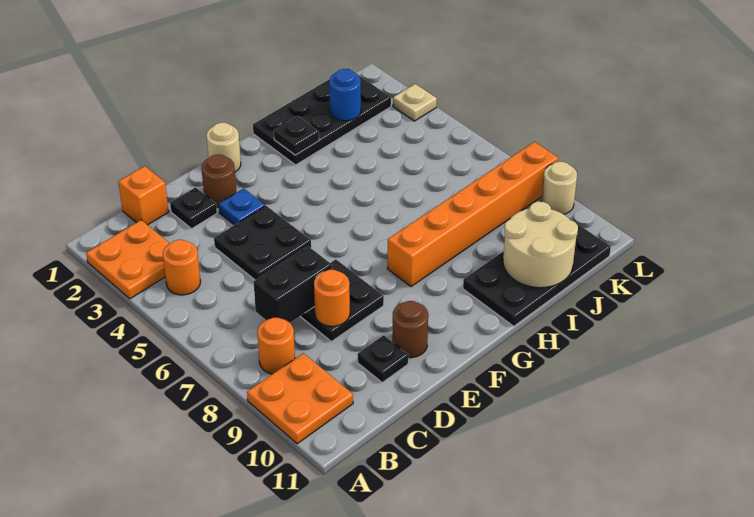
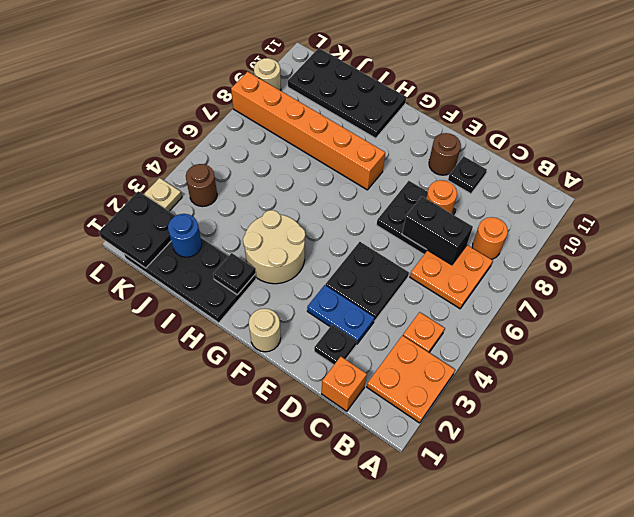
orange plate A9:B10 level 1 -> orange plate B6:C7 level 1
orange round brick B4 level 1 -> orange plate B4 level 1
brown round brick E2 level 1 -> brown round brick K4 level 1
blue plate E3 level 1 -> blue plate D3:E3 level 1
tan round brick I10:J11 level 2 -> tan round brick G3:H4 level 1
none -> black plate K1:L2 level 2

